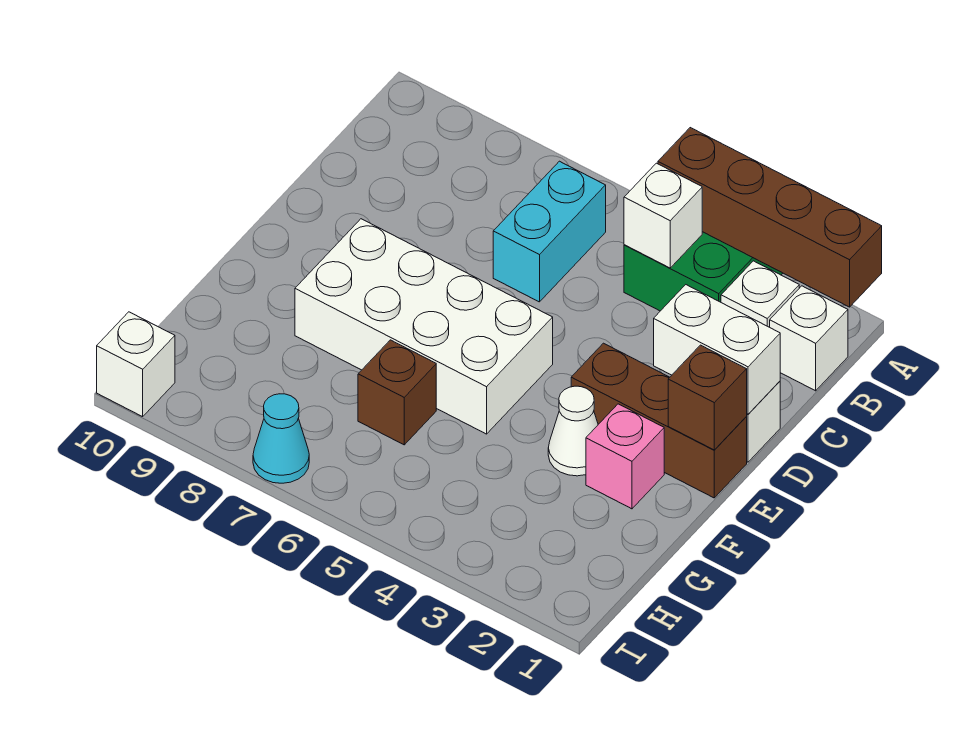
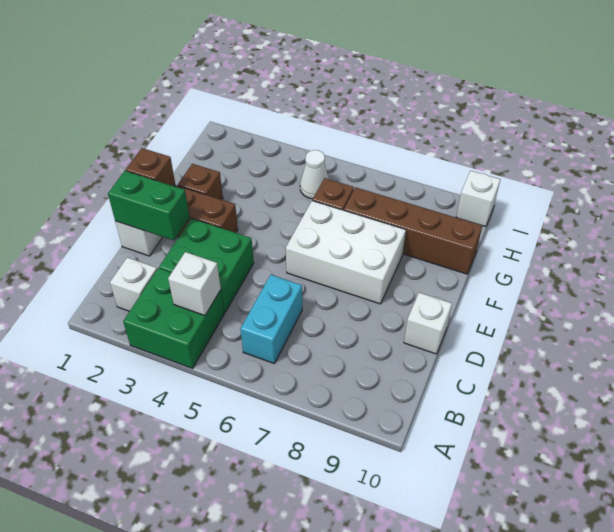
brown brick A1:A4 level 2 -> brown brick G7:G10 level 1
white brick B1 level 1 -> white brick D10 level 1
none -> green brick C3:D4 level 1
white brick D1:D2 level 2 -> green brick D1:D2 level 2
white brick E5:F8 level 1 -> white brick E6:F8 level 1
pink brick F2 level 1 -> brown brick F2 level 1
white cone F3 level 1 -> white cone H5 level 1
cyan cone I7 level 1 -> none

